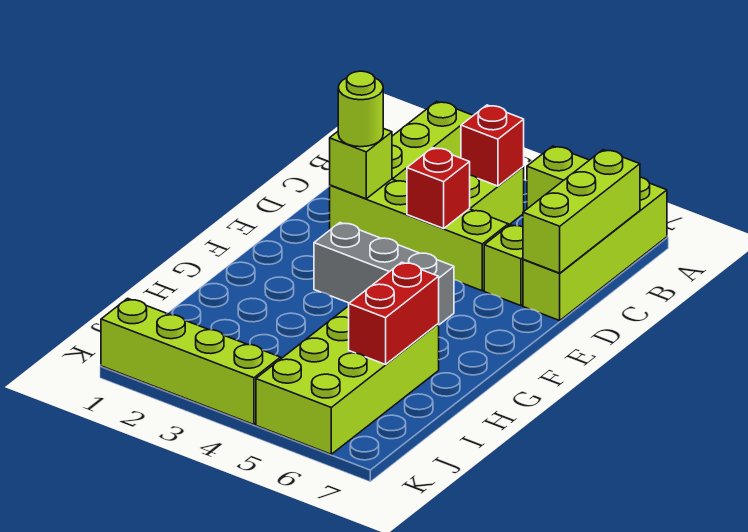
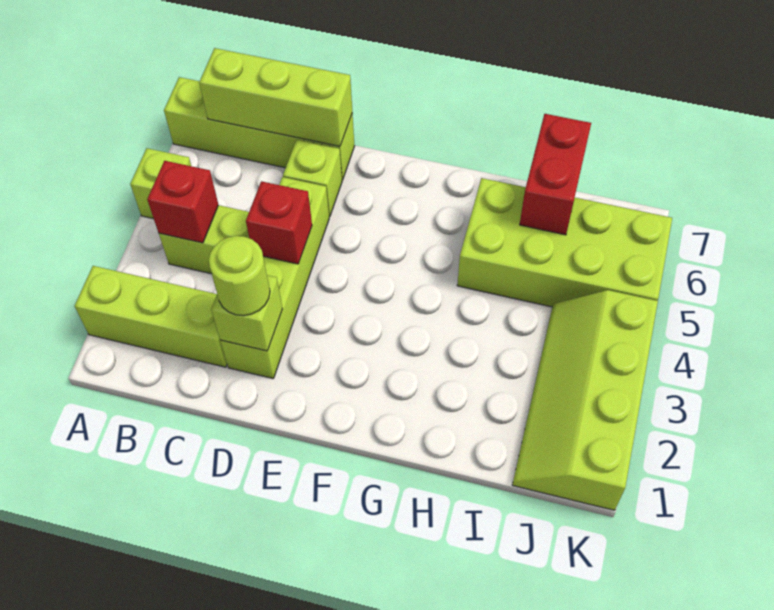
grey brick F3:F5 level 1 -> none
red brick H6:I6 level 2 -> red brick I6:I7 level 2

